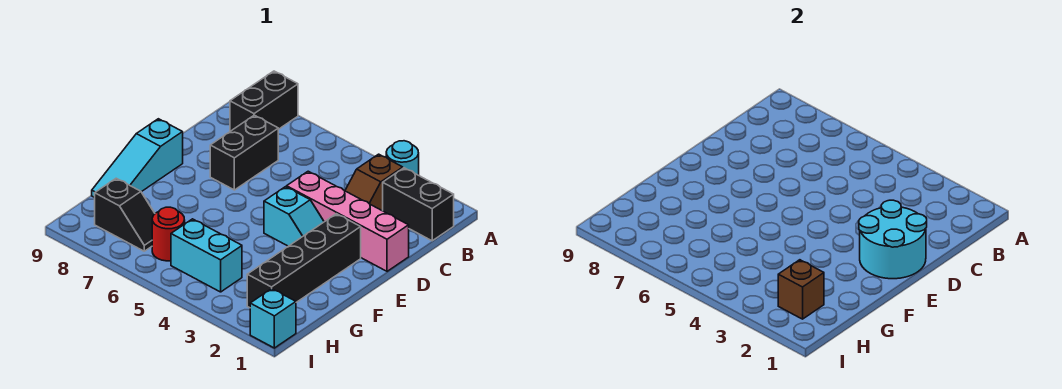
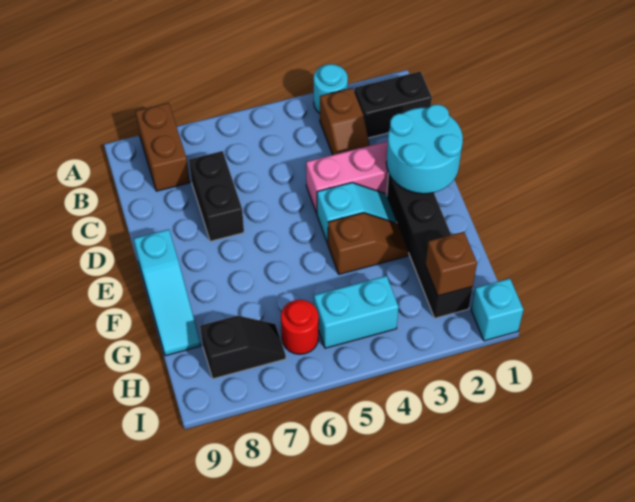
black brick A8:B8 level 1 -> brown brick A8:B8 level 1
none -> brown slope F3:F4 level 1 top 4

